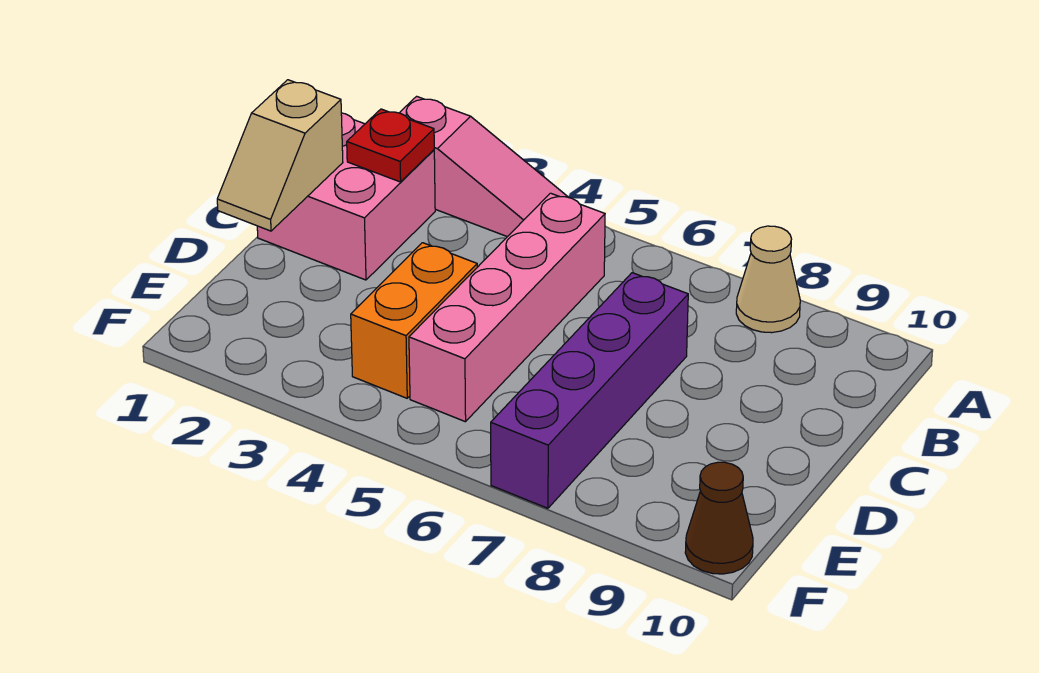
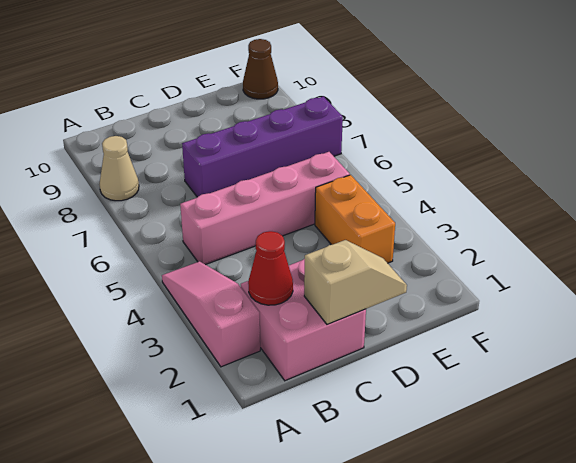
red plate B2 level 2 -> red cone B2 level 2
orange brick D4:E4 level 1 -> orange brick E3:E4 level 1

